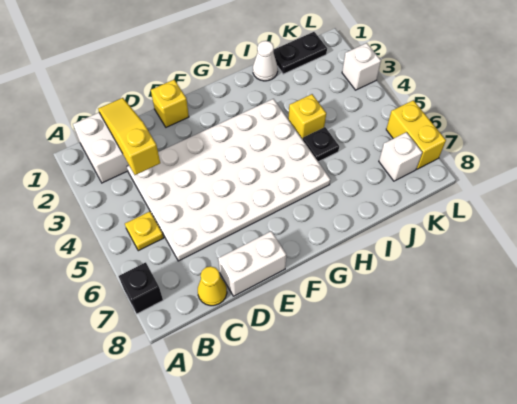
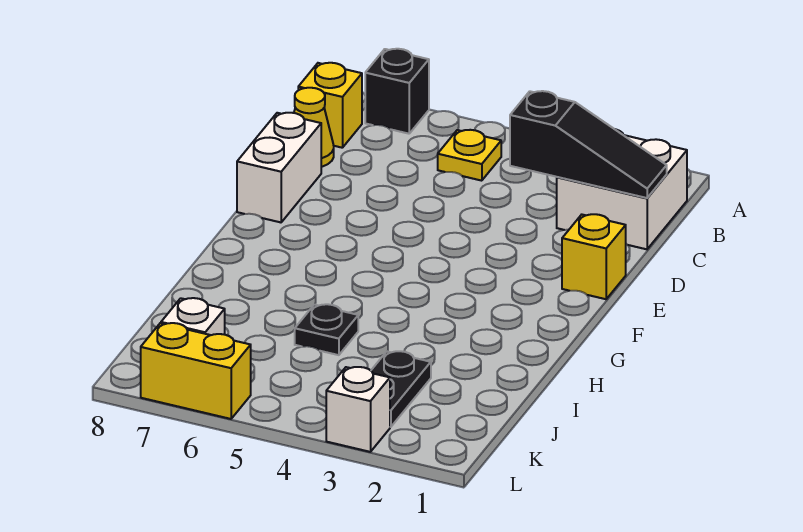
yellow slope C1:C3 level 2 top 3 -> black slope C1:C3 level 2 top 3
white plate C3:H6 level 1 -> none
white cone I1 level 1 -> none
yellow brick I4 level 1 -> yellow brick B8 level 1
black plate J1:K1 level 1 -> black plate J3:K3 level 1

